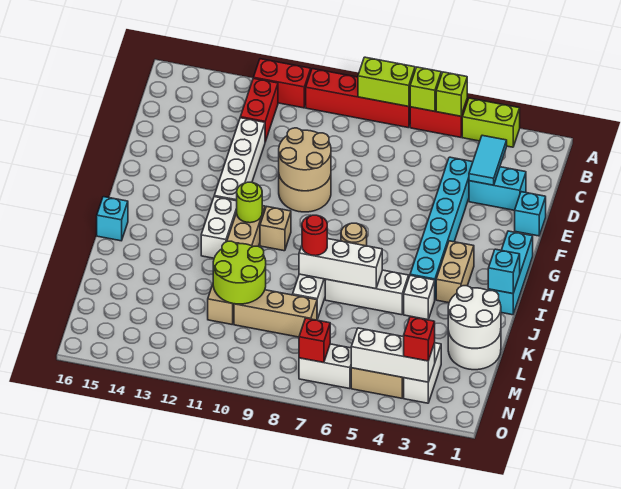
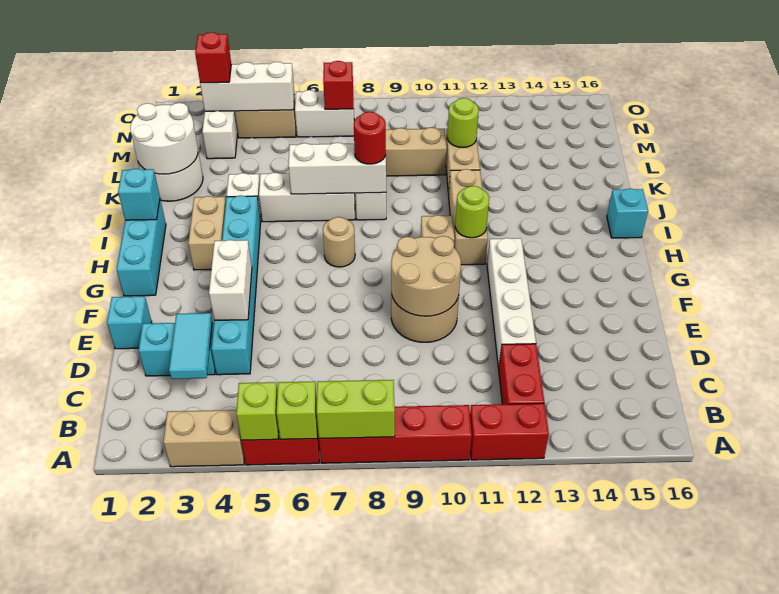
lime brick A3:A4 level 1 -> tan brick A3:A4 level 1
white brick H12:I12 level 1 -> white brick E4:F4 level 2
lime round brick K10:L11 level 2 -> lime round brick L11 level 2

